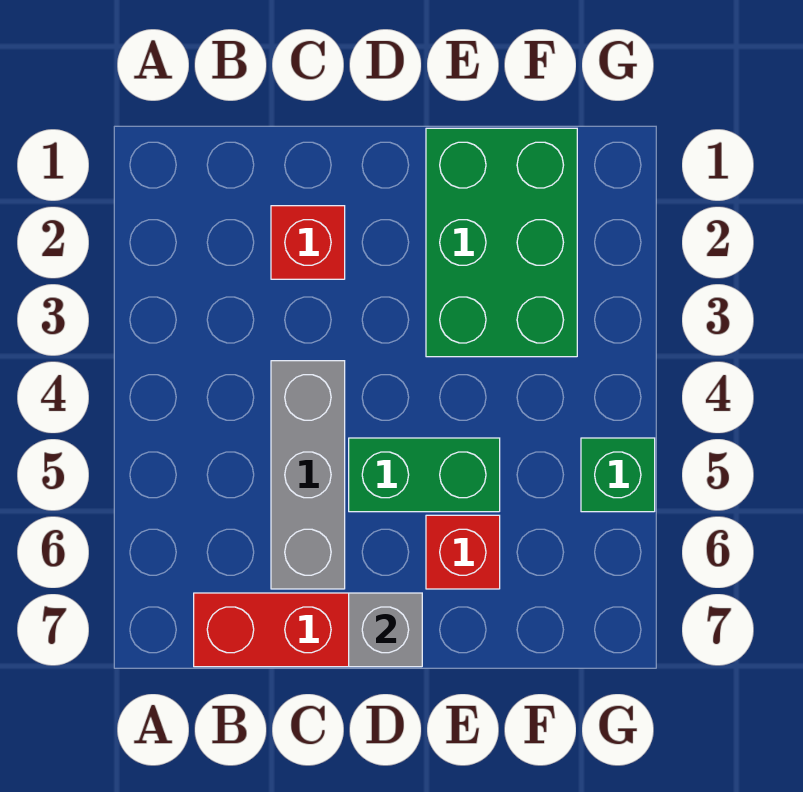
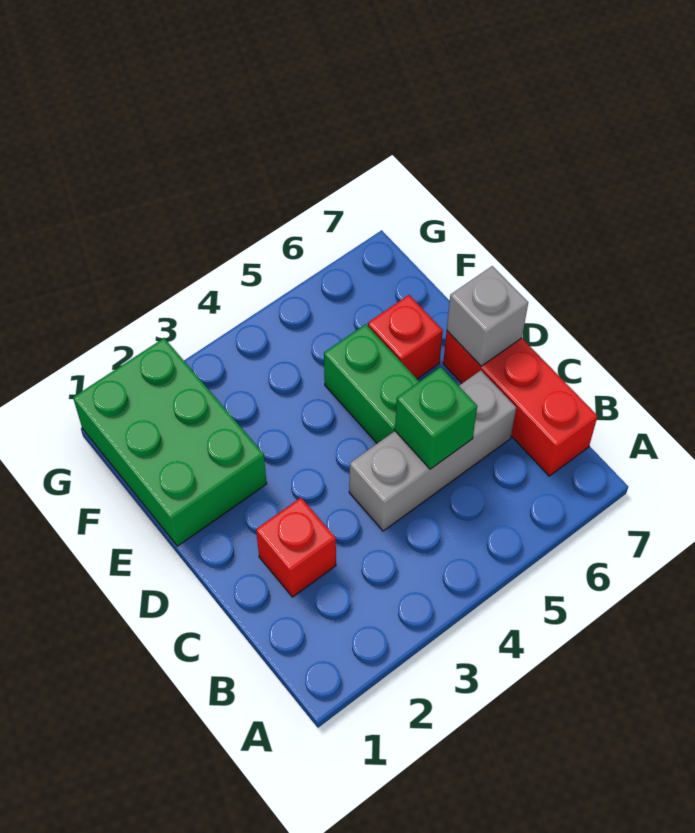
green brick E1:F3 level 1 -> green brick E1:G2 level 1
green brick G5 level 1 -> green brick C5 level 2

